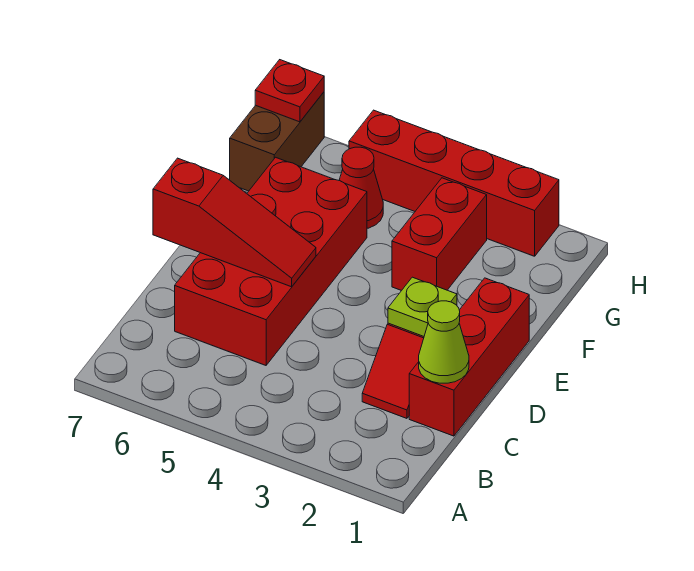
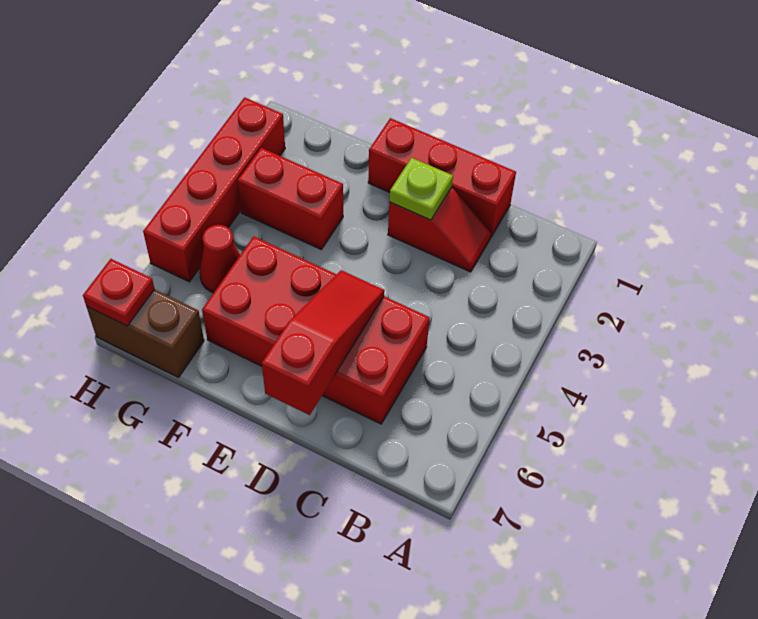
lime cone C1 level 2 -> none

